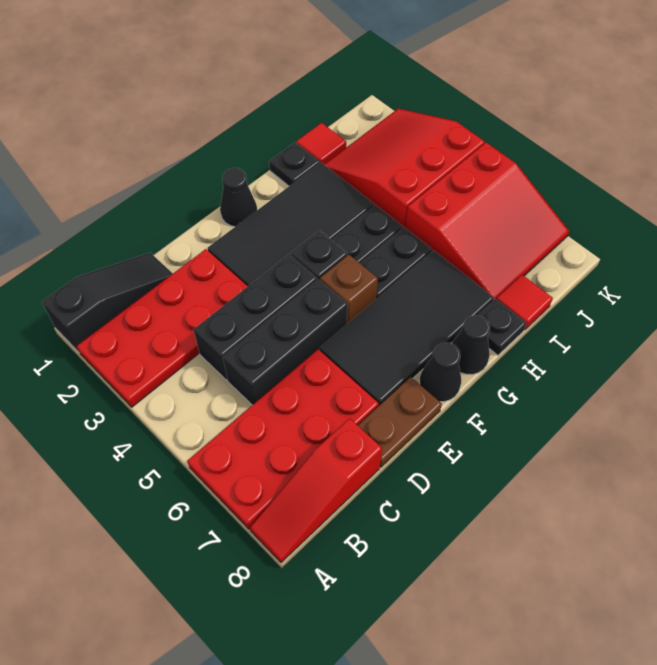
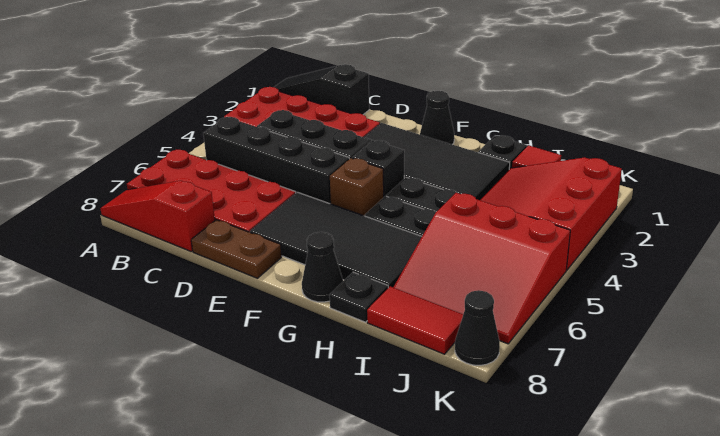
black slope A1:C1 level 1 top A -> black slope A1:C1 level 1 top C
black brick C5:E5 level 1 -> black brick B5:E5 level 1
black cone F8 level 1 -> black cone K8 level 1
red slope I2:K4 level 1 top 4 -> red slope I2:K4 level 1 top K
red tile I8 level 1 -> red tile I8:J8 level 1

